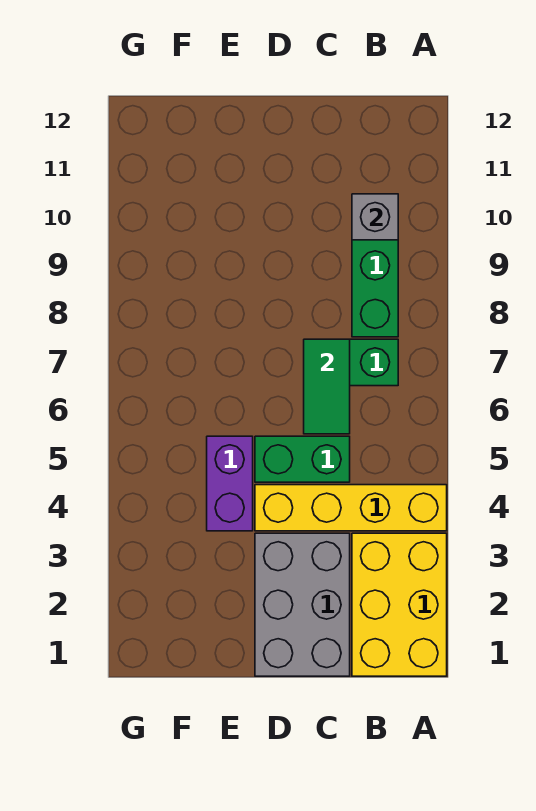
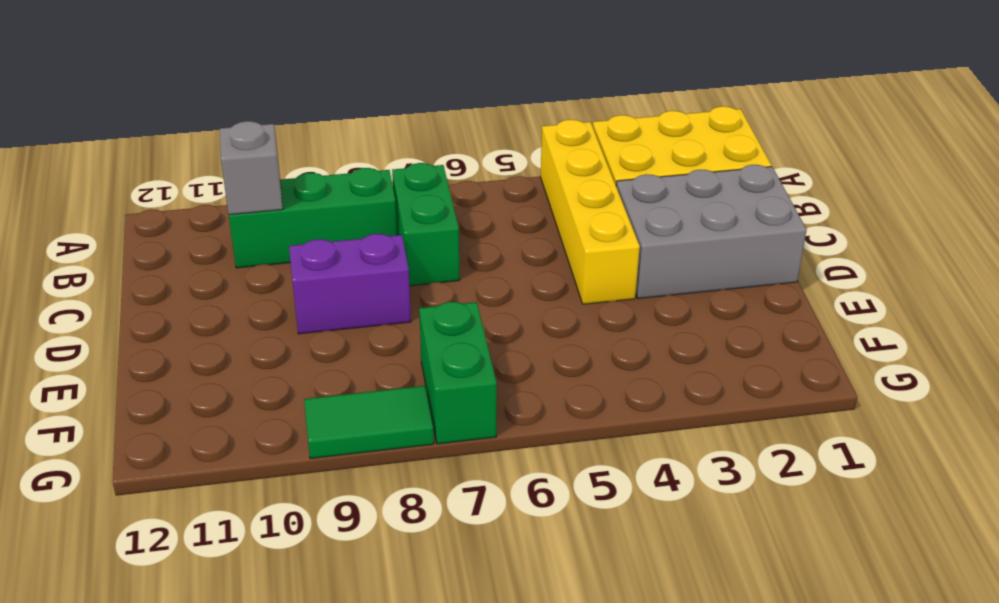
green brick C5:D5 level 1 -> green brick F7:G7 level 1
green tile C6:C7 level 2 -> green tile G8:G9 level 1
purple brick E4:E5 level 1 -> purple brick D8:D9 level 1

